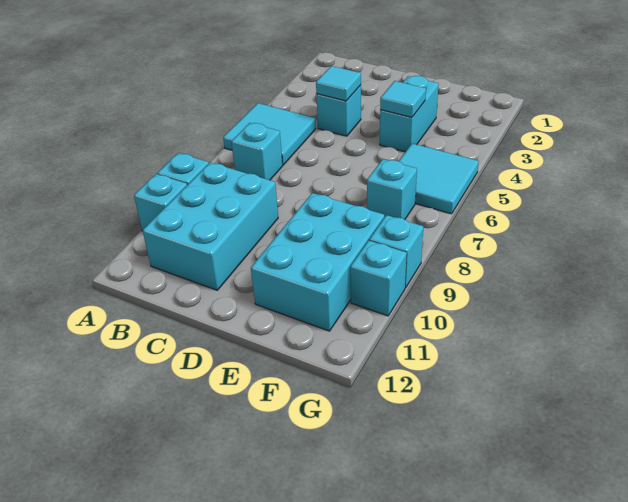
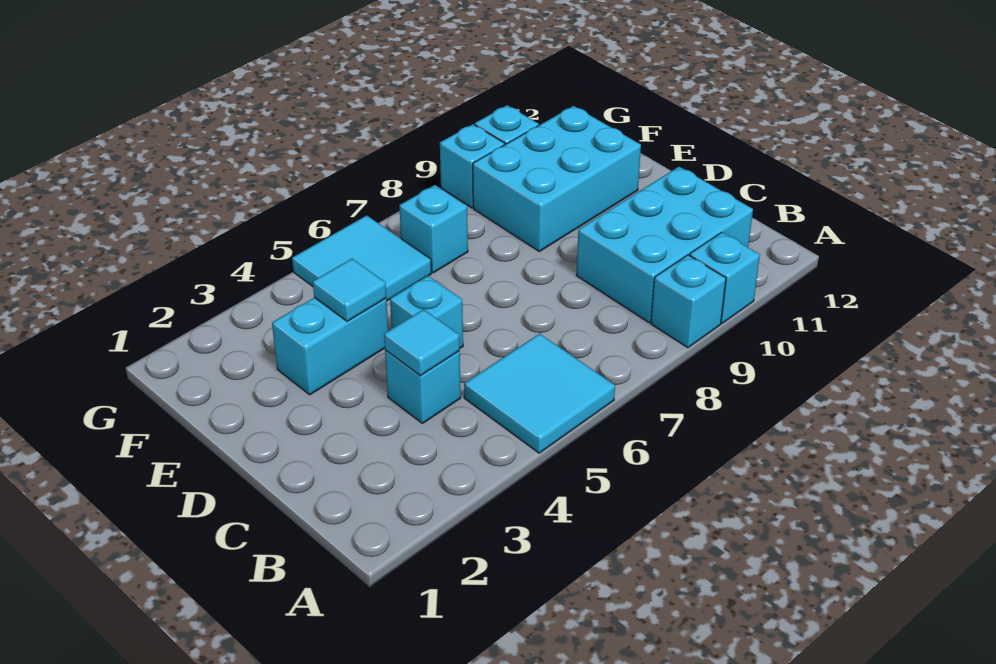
cyan brick B7 level 1 -> cyan brick D5 level 1

